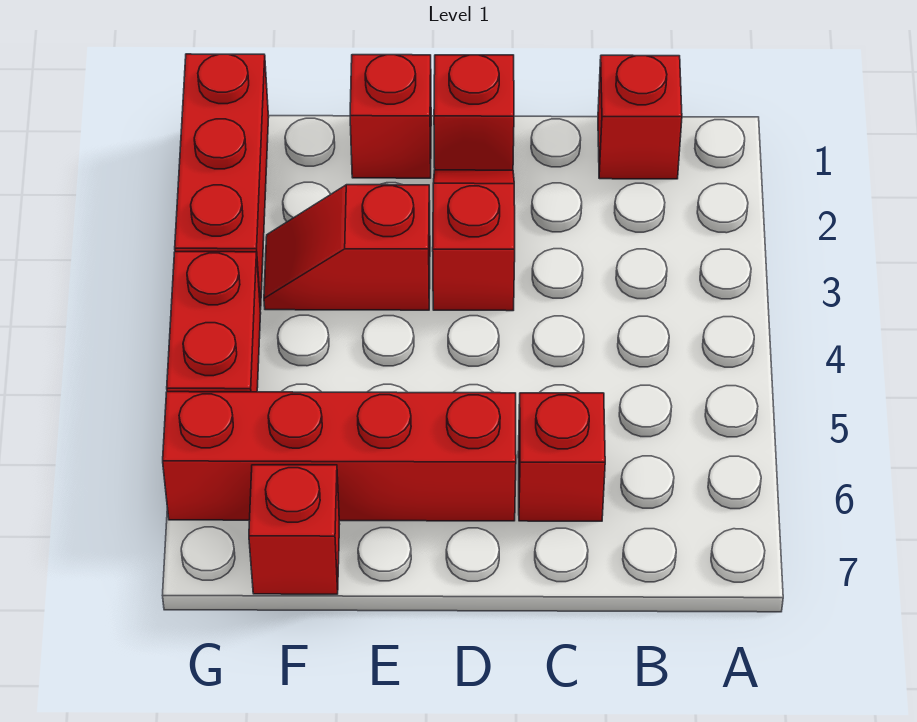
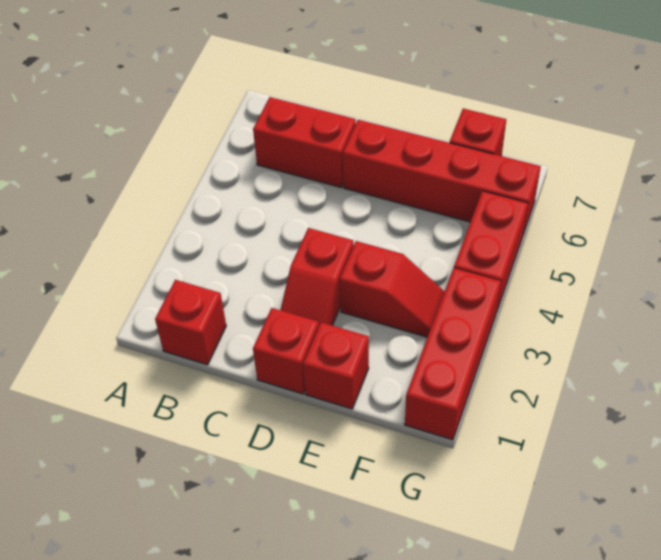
red brick C6 level 1 -> red brick B6:C6 level 1

